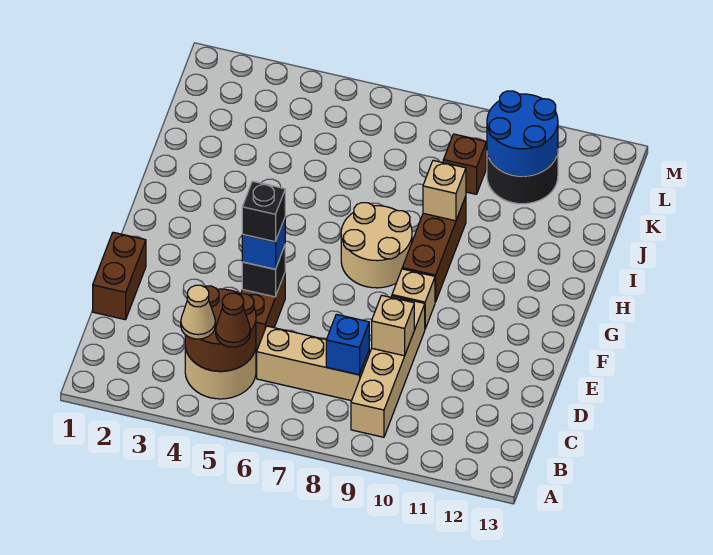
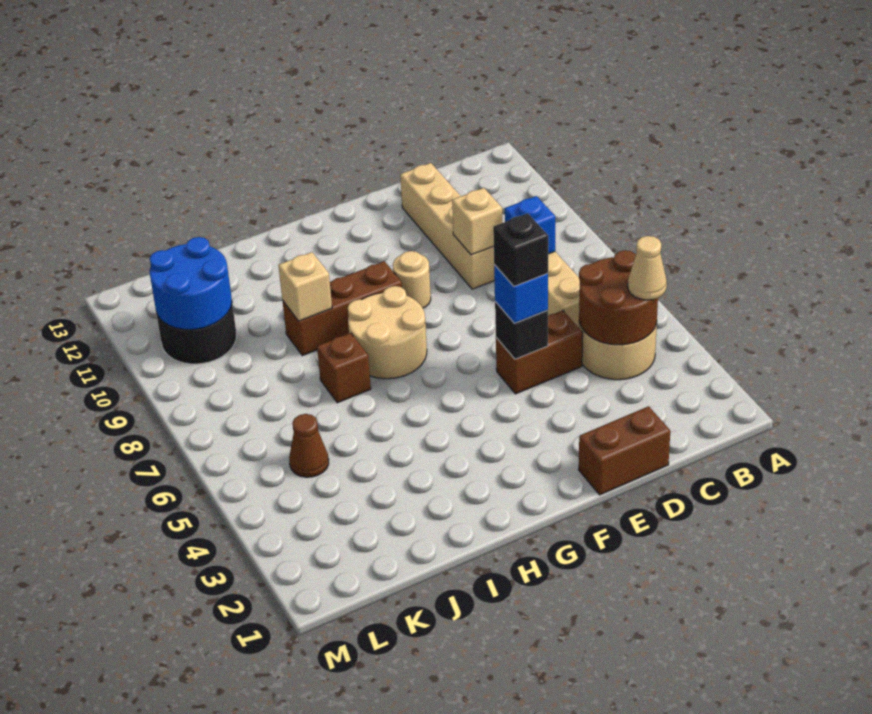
brown cone B5 level 3 -> brown cone K5 level 1
tan brick B9:E9 level 1 -> tan brick D9:D12 level 1
tan brick F9 level 1 -> tan round brick F9 level 1
brown brick K9 level 1 -> brown brick I7 level 1

